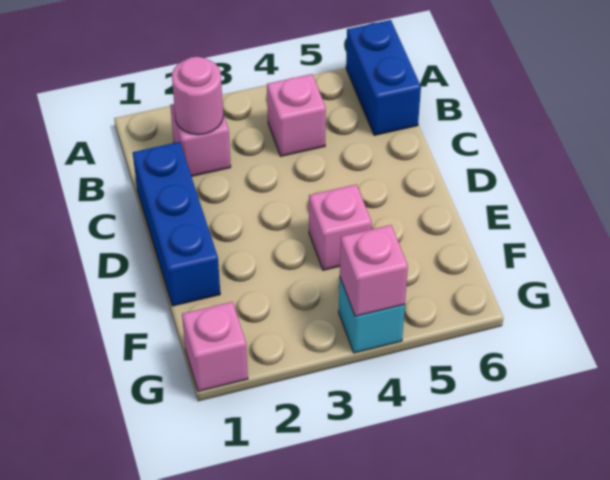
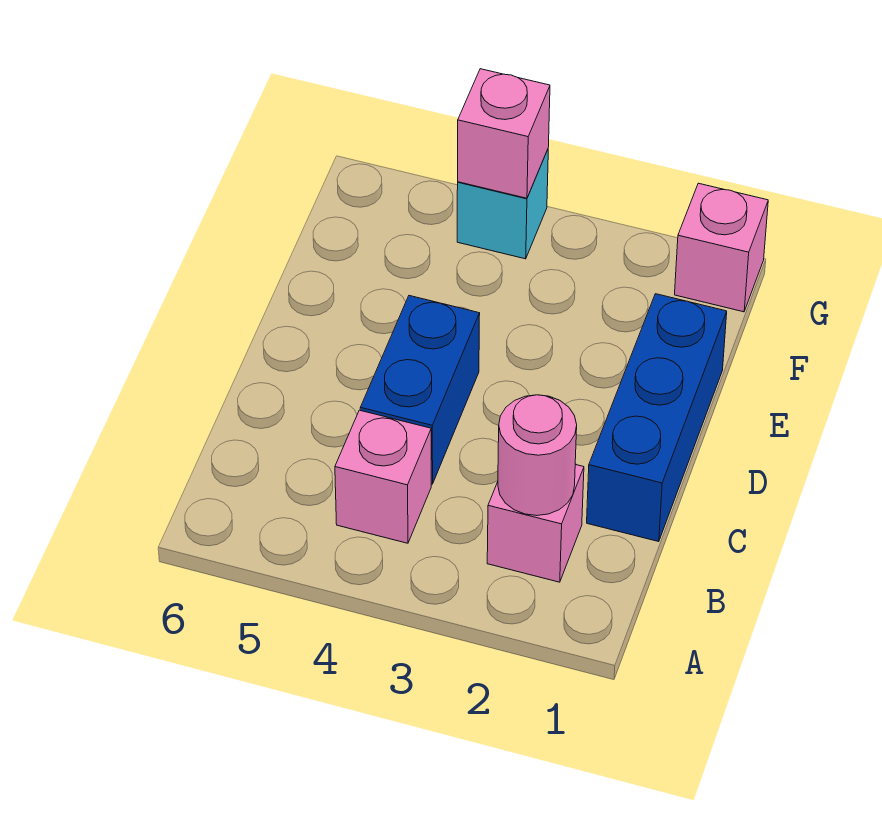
blue brick A6:B6 level 1 -> blue brick C4:D4 level 1
pink brick E4 level 1 -> none

